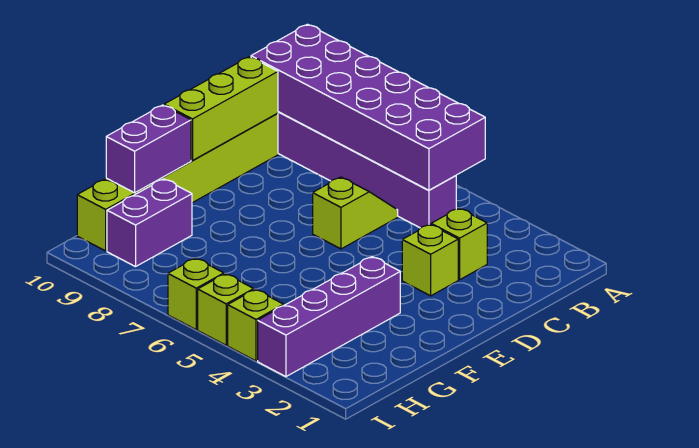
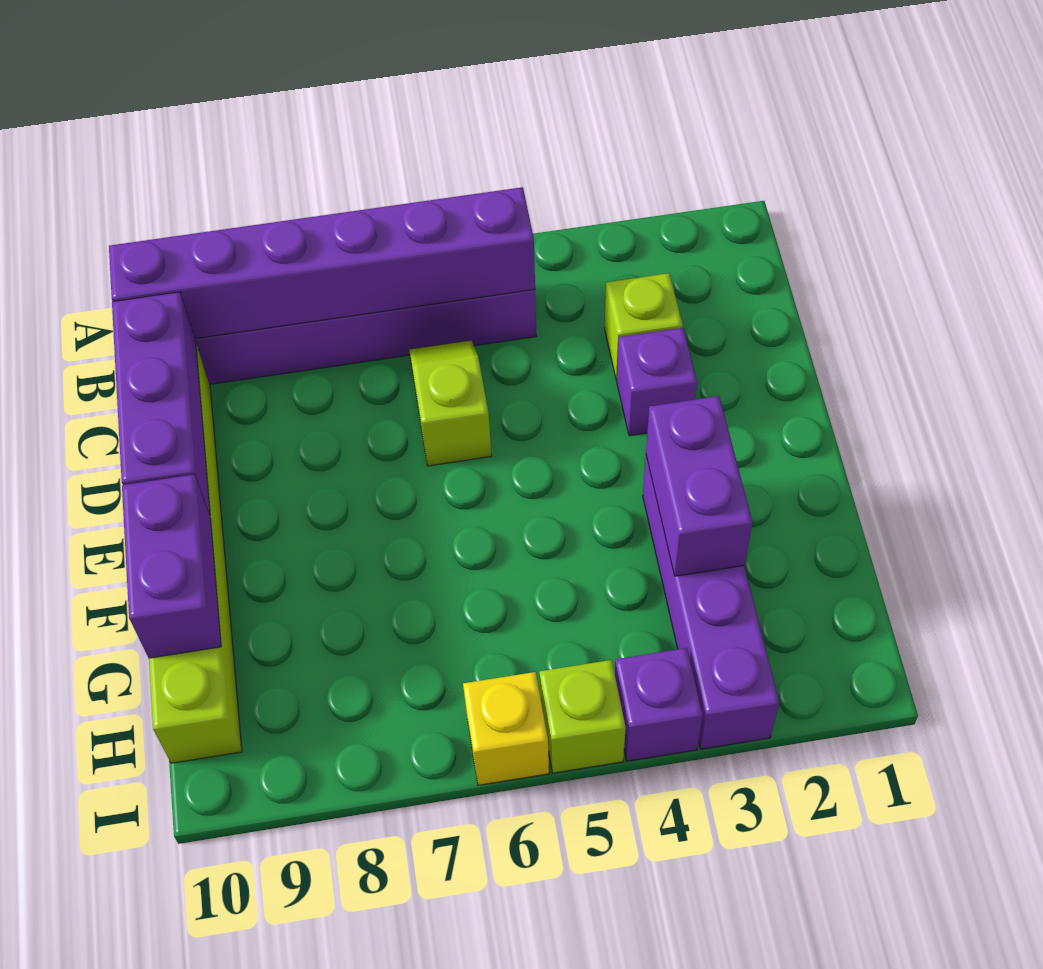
purple brick A5:B10 level 2 -> purple brick B5:B10 level 2
lime brick C10:E10 level 2 -> purple brick C10:E10 level 2
lime brick D3 level 1 -> purple brick D3 level 1
purple brick G9:H9 level 1 -> purple brick F3:G3 level 2
lime brick I4 level 1 -> purple brick I4 level 1
lime brick I6 level 1 -> yellow brick I6 level 1

